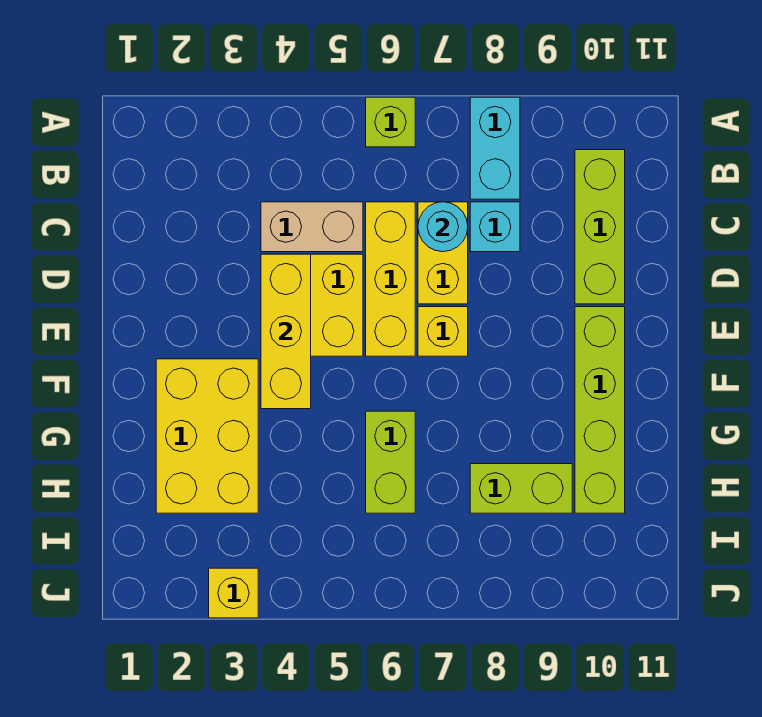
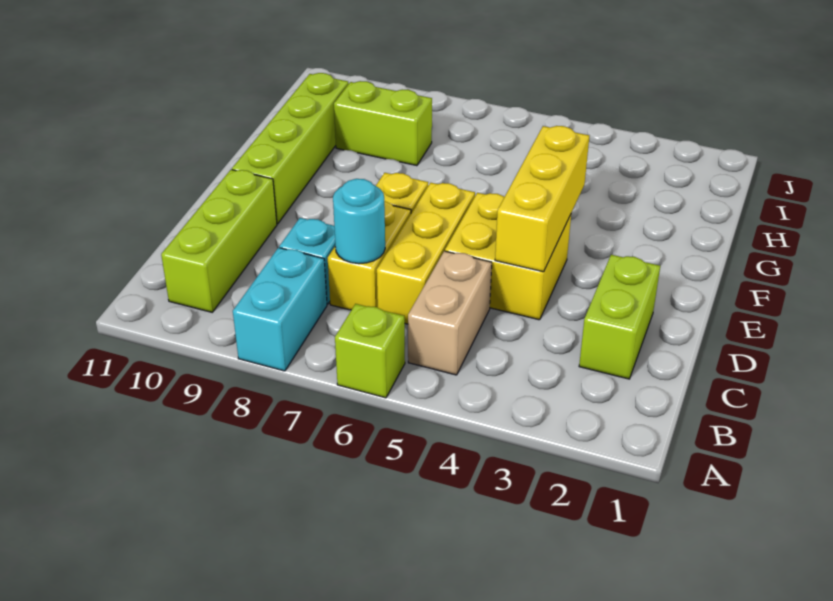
tan brick C4:C5 level 1 -> tan brick B5:C5 level 1
yellow brick F2:H3 level 1 -> none
lime brick G6:H6 level 1 -> lime brick C2:D2 level 1
yellow brick J3 level 1 -> none

